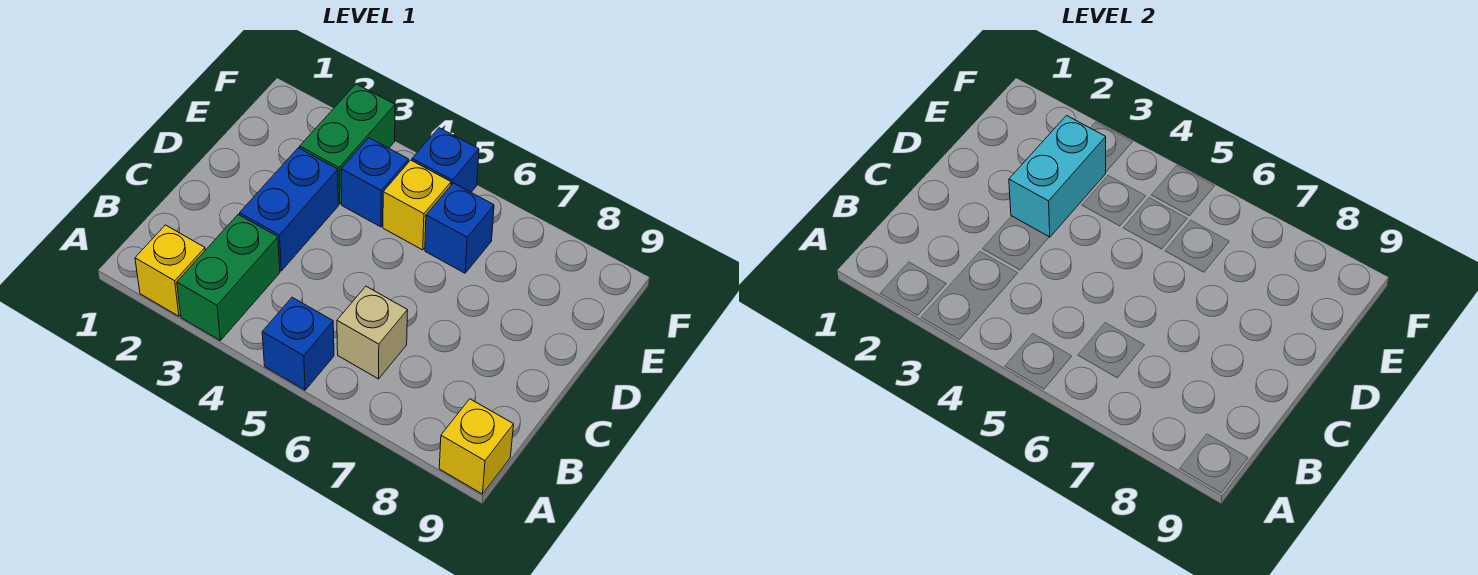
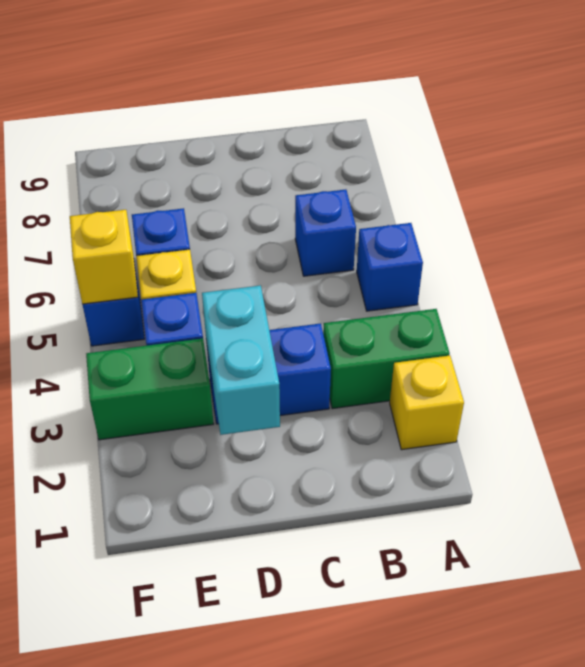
yellow brick A9 level 1 -> yellow brick F5 level 2
tan brick B6 level 1 -> blue brick B6 level 1
cyan brick D3:E3 level 2 -> cyan brick D2:D3 level 2

